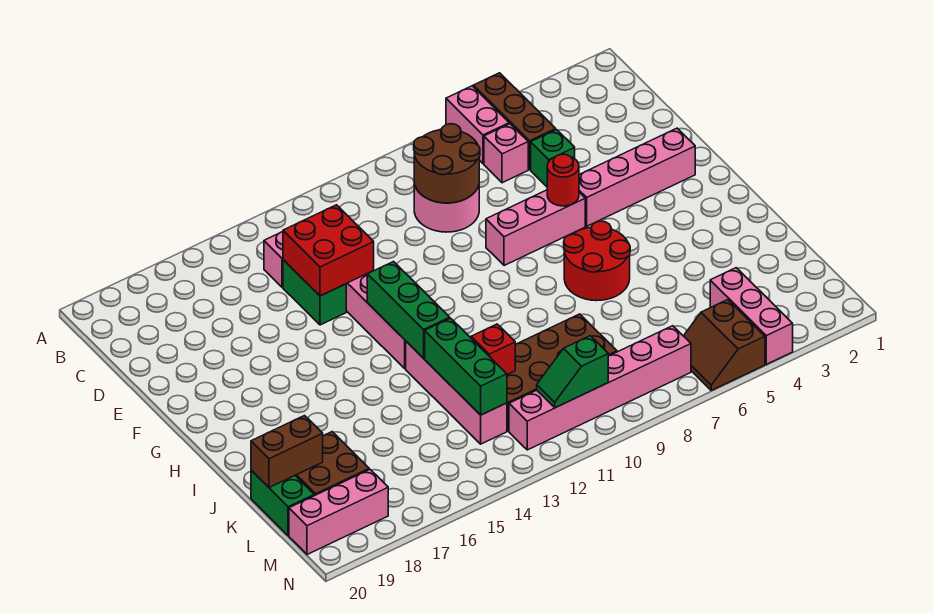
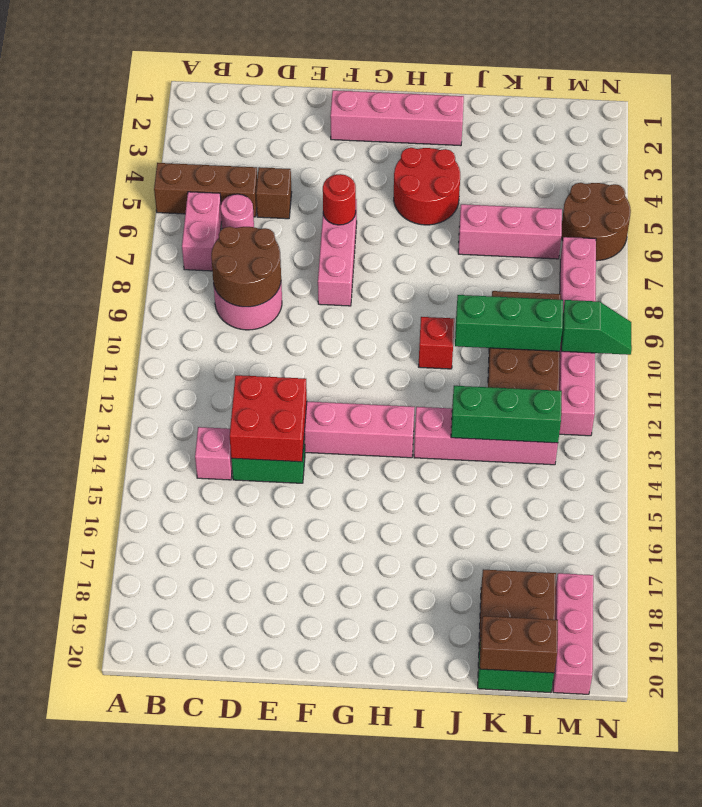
pink brick A6:B6 level 1 -> pink brick B6:B7 level 1
pink brick C6 level 1 -> pink round brick C6 level 1
green brick D5 level 1 -> brown brick D5 level 1
pink brick F2:F5 level 1 -> pink brick F2:I2 level 1
green brick G13:I13 level 2 -> green brick J10:L10 level 2
red round brick H6:I7 level 1 -> red round brick H4:I5 level 1
red brick K12 level 2 -> red brick I10 level 1
brown brick K19:K20 level 2 -> brown brick K20:L20 level 2
pink brick L4:N4 level 1 -> pink brick J6:L6 level 1
brown slope M5:N6 level 1 top 5 -> brown round brick M5:N6 level 1
green slope M10:M11 level 2 top 10 -> green slope M10:N10 level 2 top M

